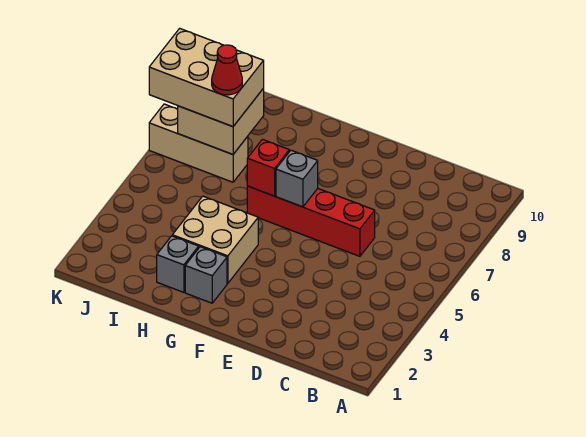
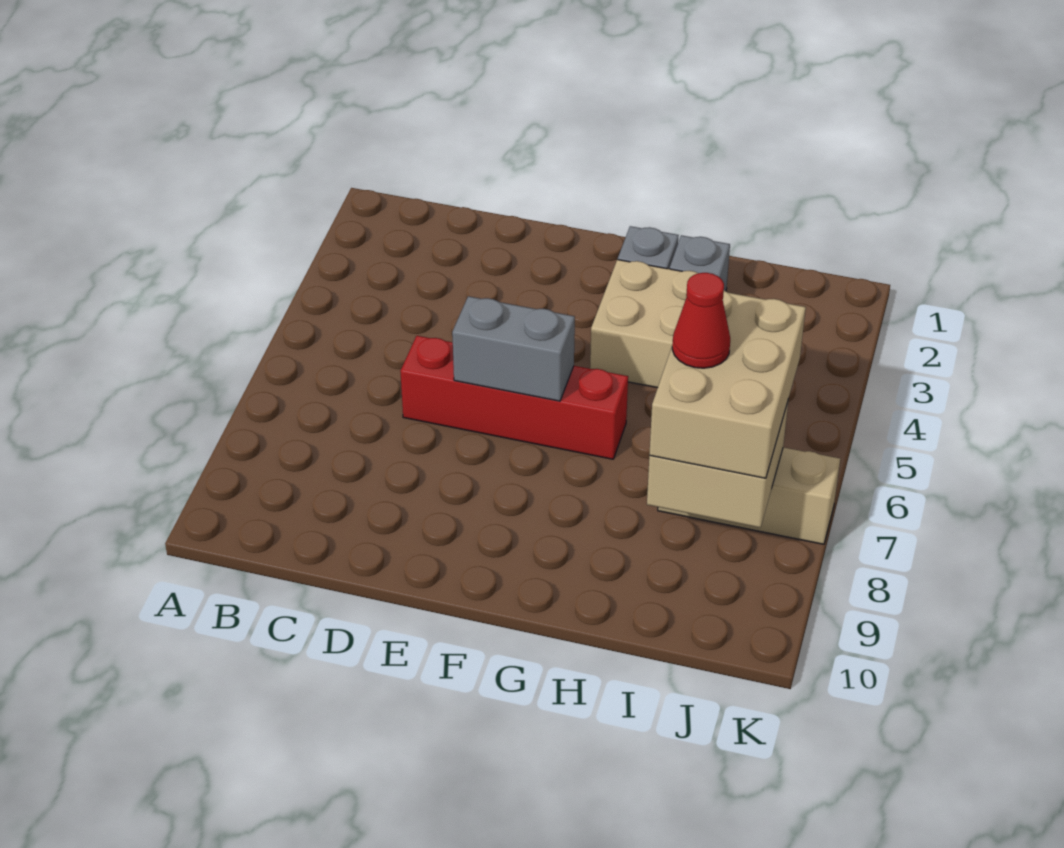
grey brick F6 level 2 -> grey brick E6:F6 level 2
red brick G6 level 2 -> none
tan brick I7:K8 level 3 -> tan brick I6:J8 level 3

